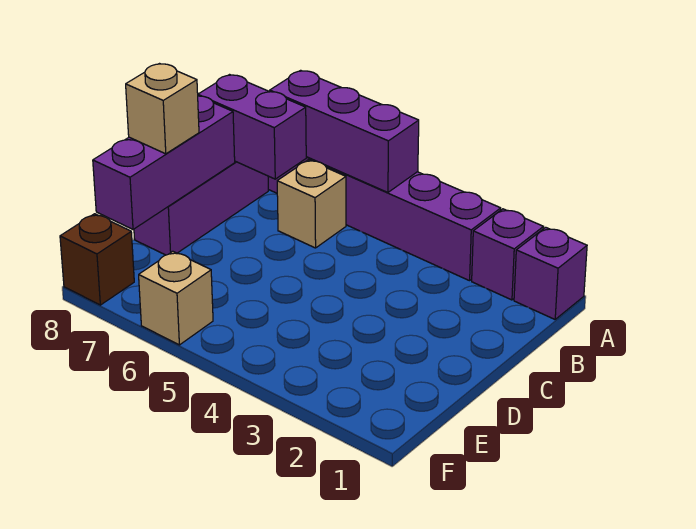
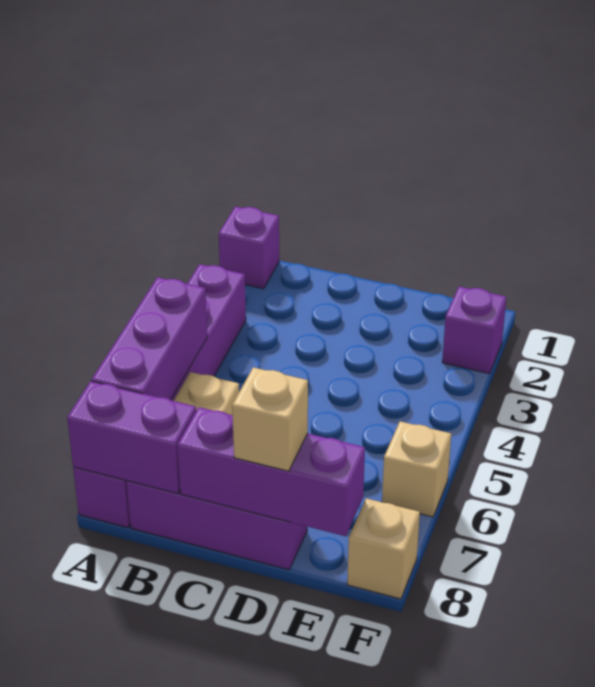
purple brick A2 level 1 -> purple brick F2 level 1
purple brick B7:B8 level 2 -> purple brick A8:B8 level 2
brown brick F8 level 1 -> tan brick F8 level 1

